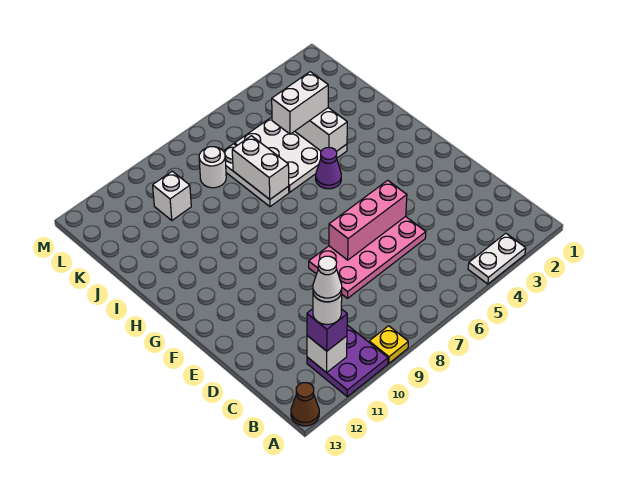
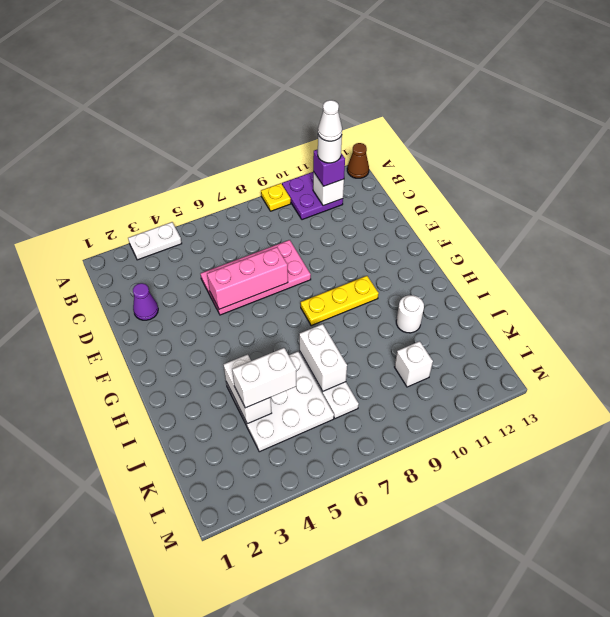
none -> yellow plate G8:G10 level 1
purple cone H5 level 1 -> purple cone D2 level 1
white round brick K8 level 1 -> white round brick I11 level 1

